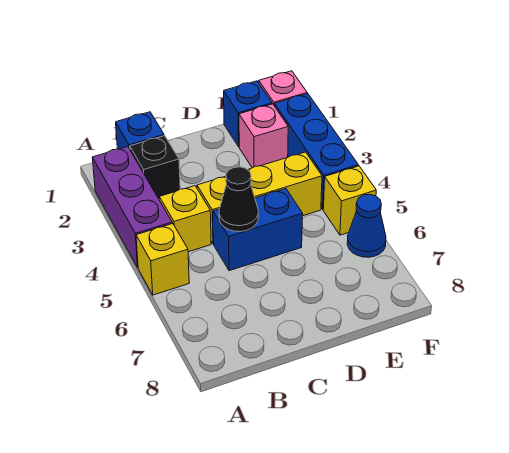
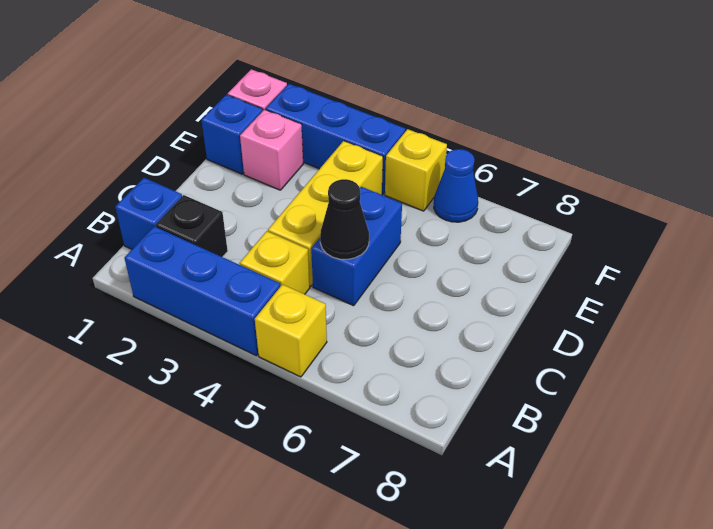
purple brick A2:A4 level 1 -> blue brick A2:A4 level 1

